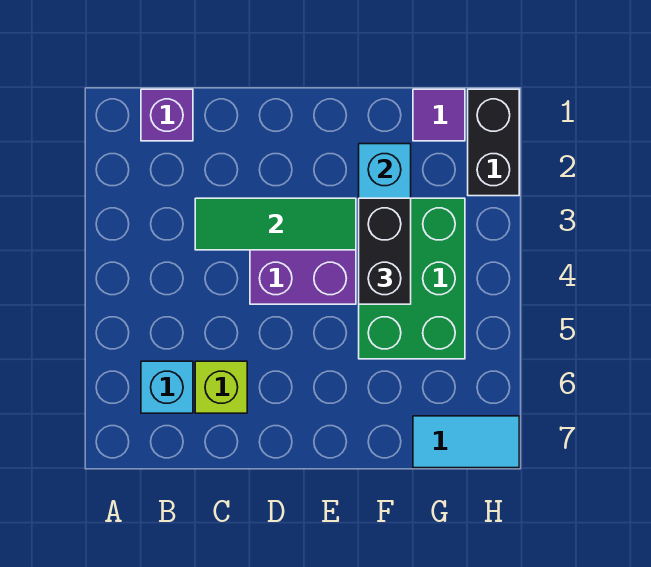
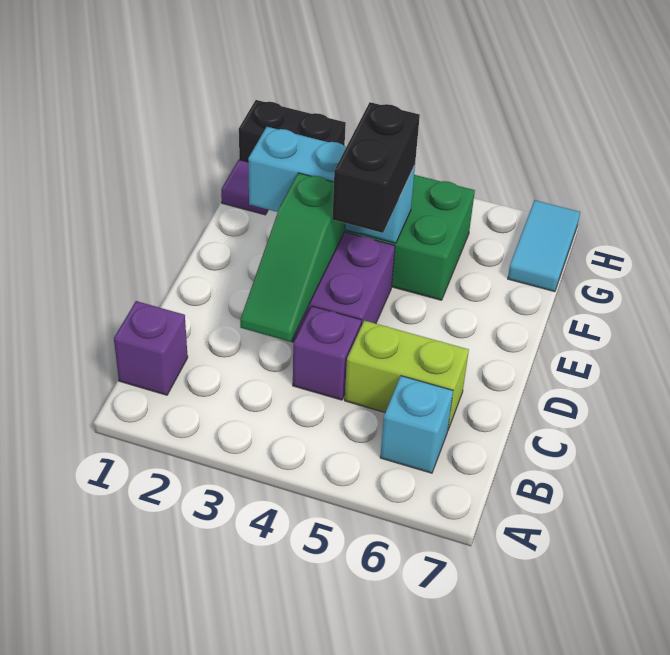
green tile C3:E3 level 2 -> green slope C3:E3 level 2 top E
none -> purple brick C4 level 1
lime brick C6 level 1 -> lime brick C5:C6 level 1
black brick F3:F4 level 3 -> black brick E4:F4 level 3

